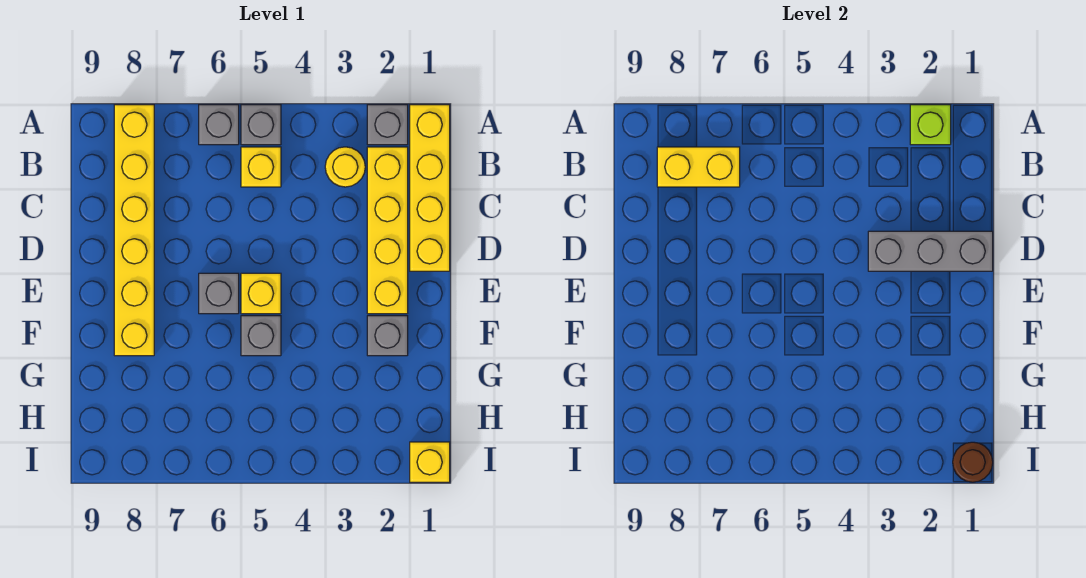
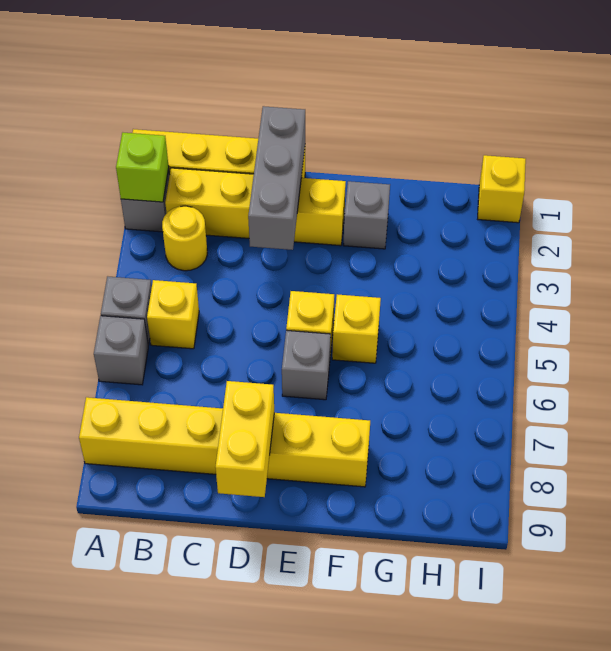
yellow brick B7:B8 level 2 -> yellow brick D8:D9 level 2
grey brick F5 level 1 -> yellow brick F5 level 1
brown round brick I1 level 2 -> none

